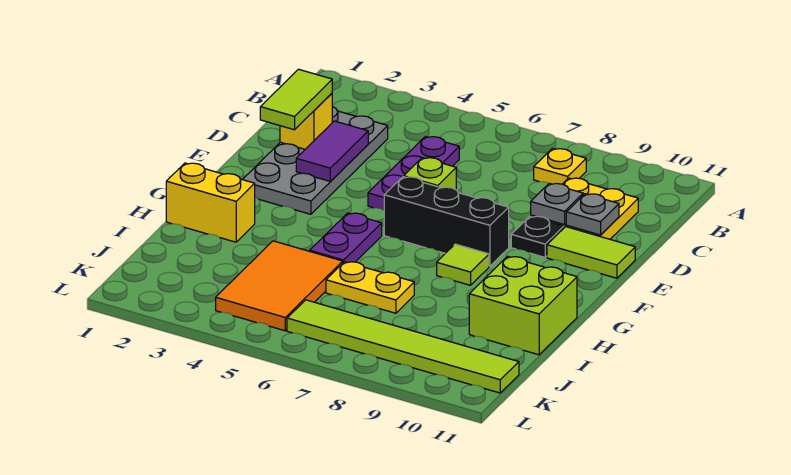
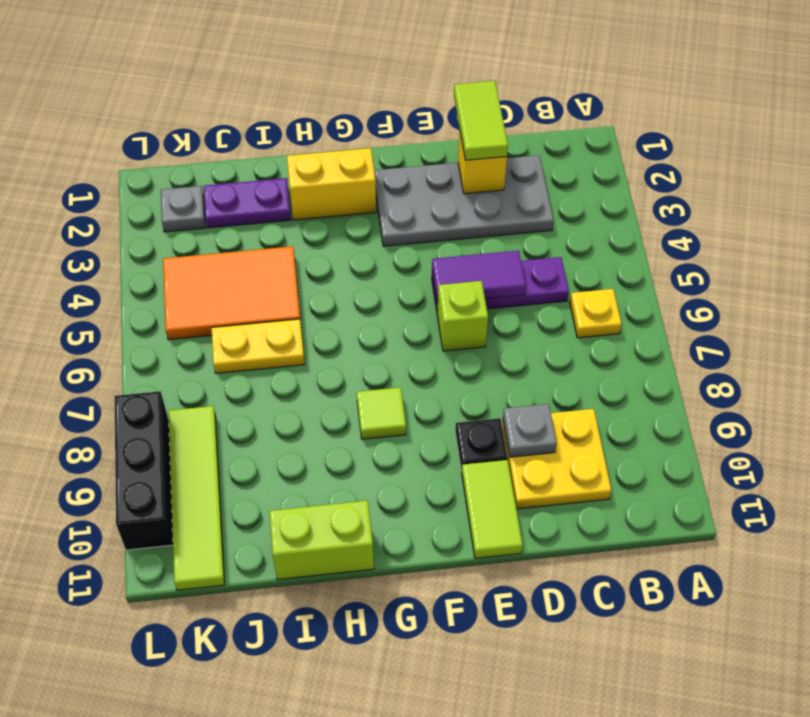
yellow plate B8 level 1 -> yellow plate B6 level 1
lime tile D2:E2 level 3 -> lime tile D1:D2 level 3
purple tile D3:E3 level 2 -> purple tile D5:E5 level 2
grey plate D10 level 2 -> grey plate K2 level 1
black brick F6:F8 level 1 -> black brick L8:L10 level 1
purple plate G5:H5 level 1 -> purple plate I2:J2 level 1
yellow brick H1:H2 level 1 -> yellow brick G2:H2 level 1
lime brick H10:I11 level 1 -> lime brick H11:I11 level 1
yellow plate I6:I7 level 1 -> yellow plate I6:J6 level 1
lime tile K6:K11 level 1 -> lime tile K8:K11 level 1

